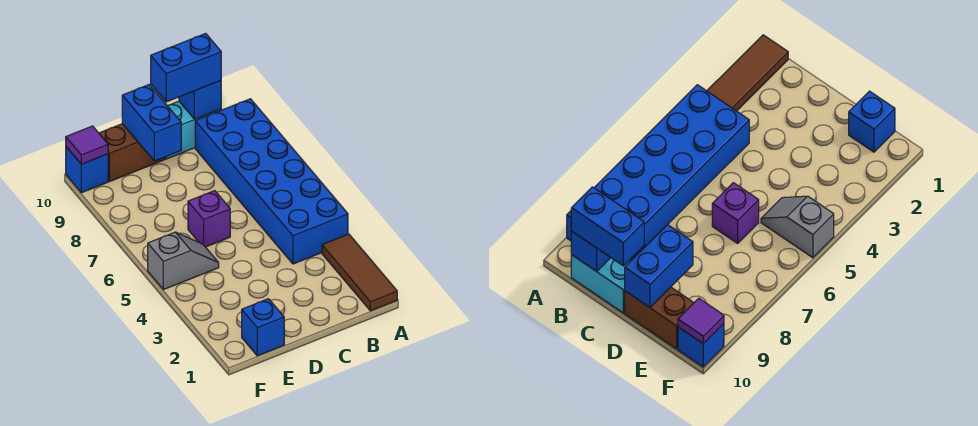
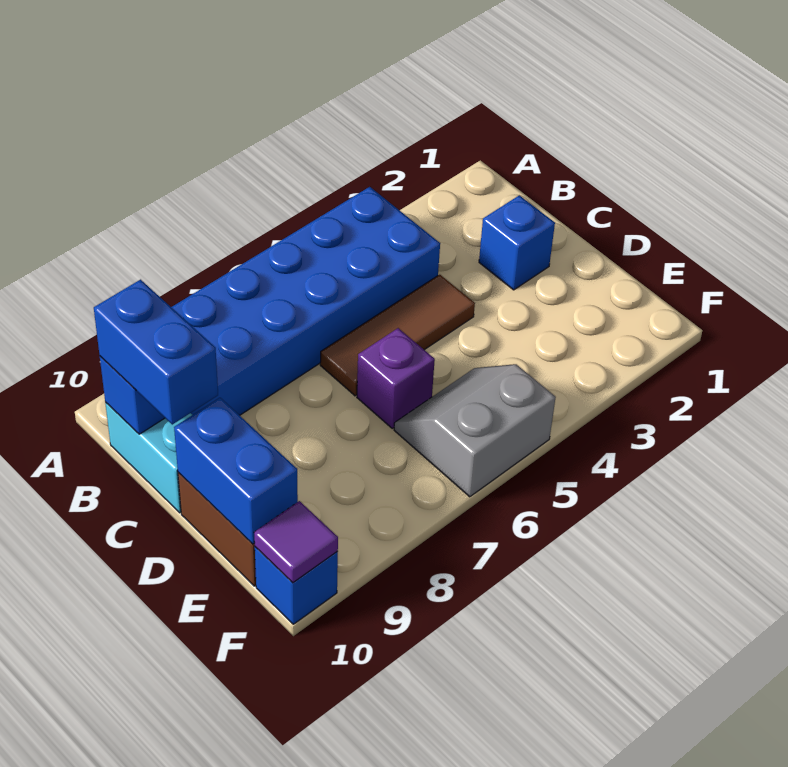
brown tile A1:A3 level 1 -> brown tile C4:C6 level 1
blue brick D9:D10 level 2 -> blue brick D10:E10 level 2
blue brick E1 level 1 -> blue brick C2 level 1
grey slope E5:F5 level 1 top F -> grey slope E5:F6 level 1 top F

